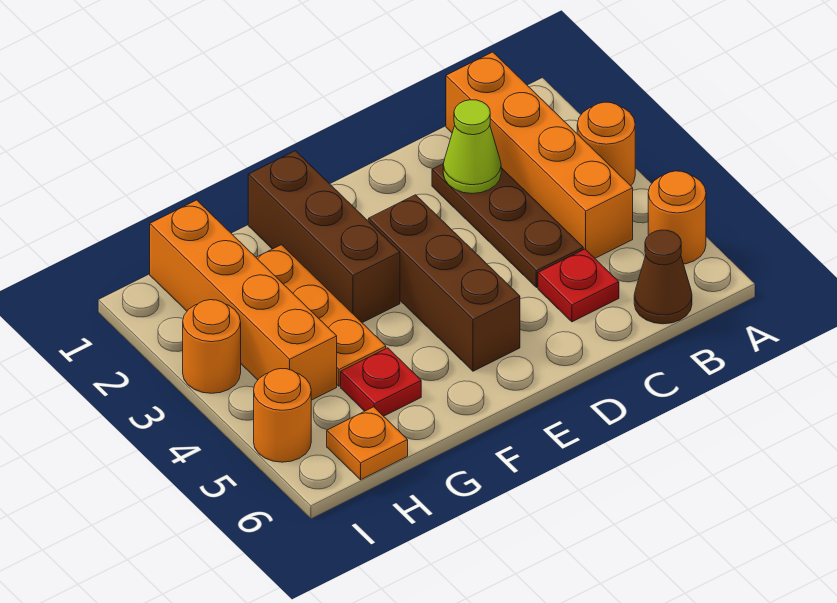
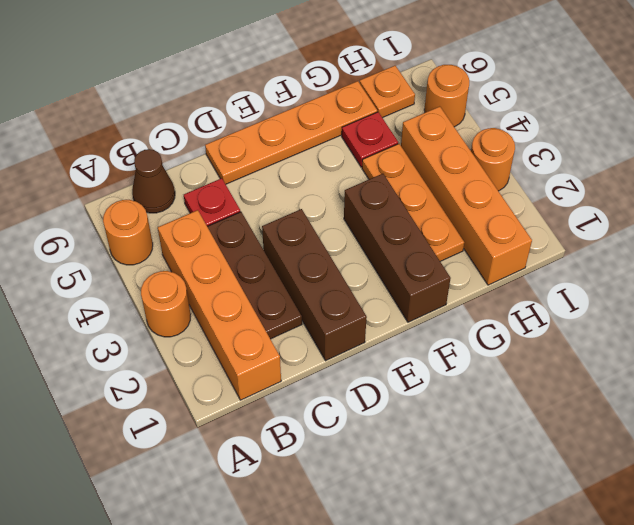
lime cone C2 level 2 -> none
none -> orange plate D6:G6 level 1
brown brick E3:E5 level 1 -> brown brick D1:D3 level 1

